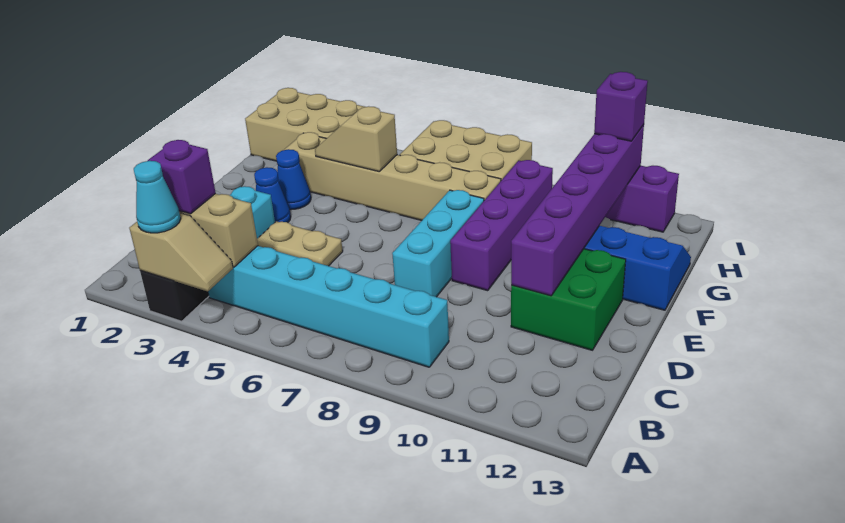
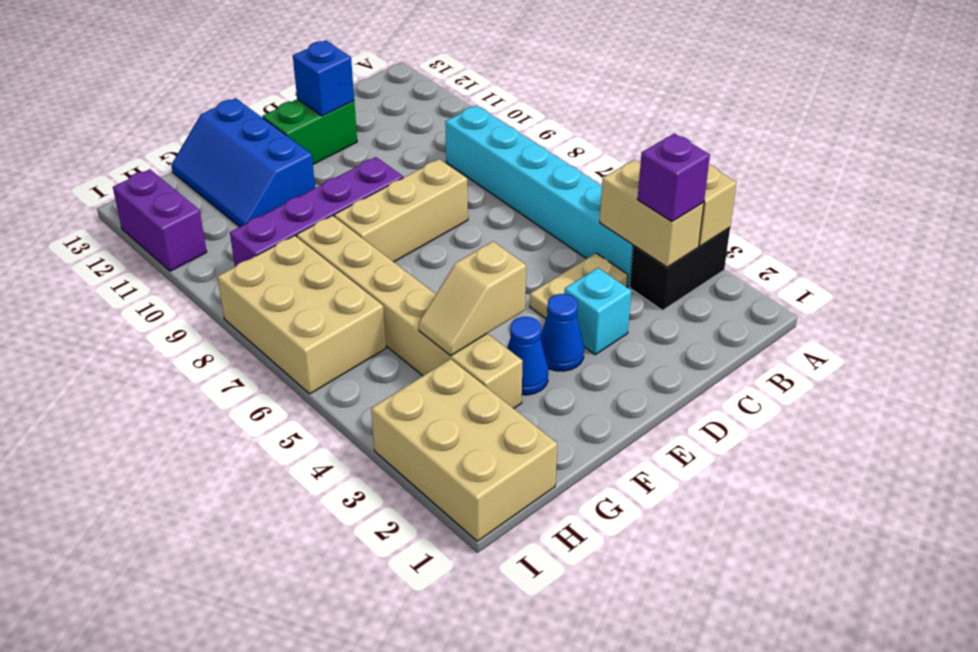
cyan cone A3 level 3 -> none
tan plate D4:D5 level 1 -> tan plate C4:D4 level 1
cyan brick D8:F8 level 1 -> tan brick D8:F8 level 1
green brick D11:E12 level 1 -> green brick D12:E12 level 1
purple brick D11:I11 level 2 -> none
none -> blue brick D12 level 2
tan slope G4:G5 level 2 top 5 -> tan slope F4:G4 level 2 top F
purple brick I11 level 3 -> none

